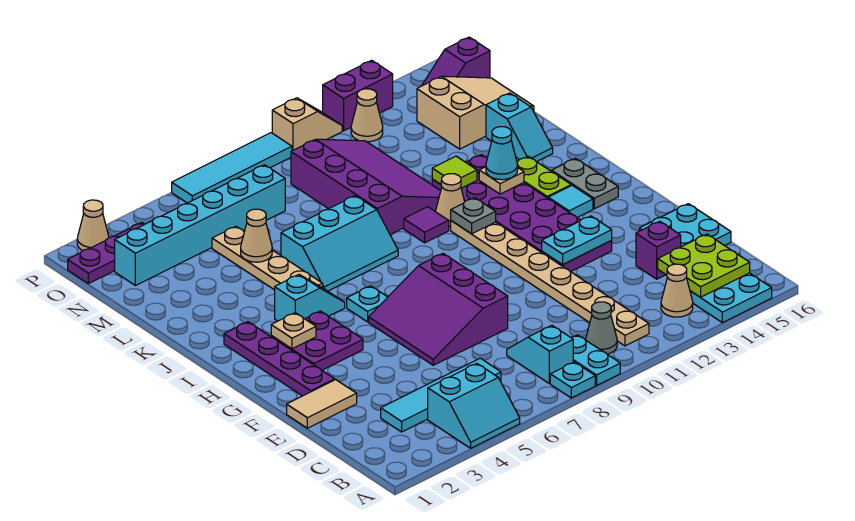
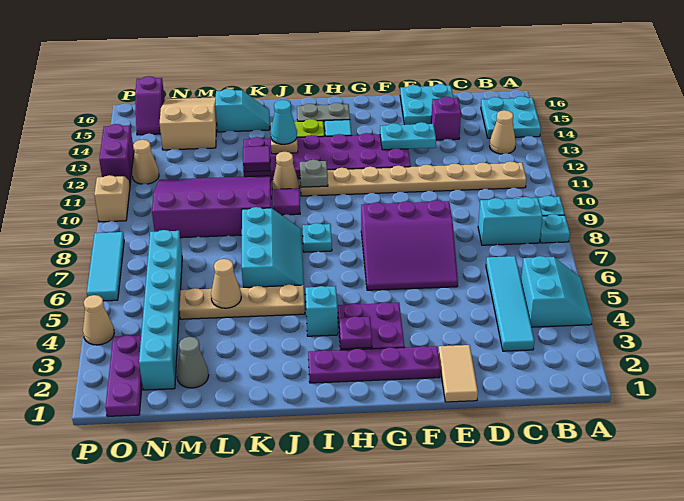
cyan slope B8:C8 level 1 top B -> cyan brick B8:C8 level 1
grey cone B10 level 1 -> grey cone M2 level 1
lime plate B14:C15 level 2 -> none
cyan plate F12:F13 level 2 -> cyan plate E13:F13 level 2
tan plate H3 level 2 -> purple plate H3 level 2
cyan plate H6 level 1 -> cyan plate I8 level 1
lime tile K12 level 2 -> purple tile K12 level 2
tan cone P2 level 1 -> tan cone P4 level 1
cyan tile P6:P9 level 1 -> cyan tile P6:P8 level 1

